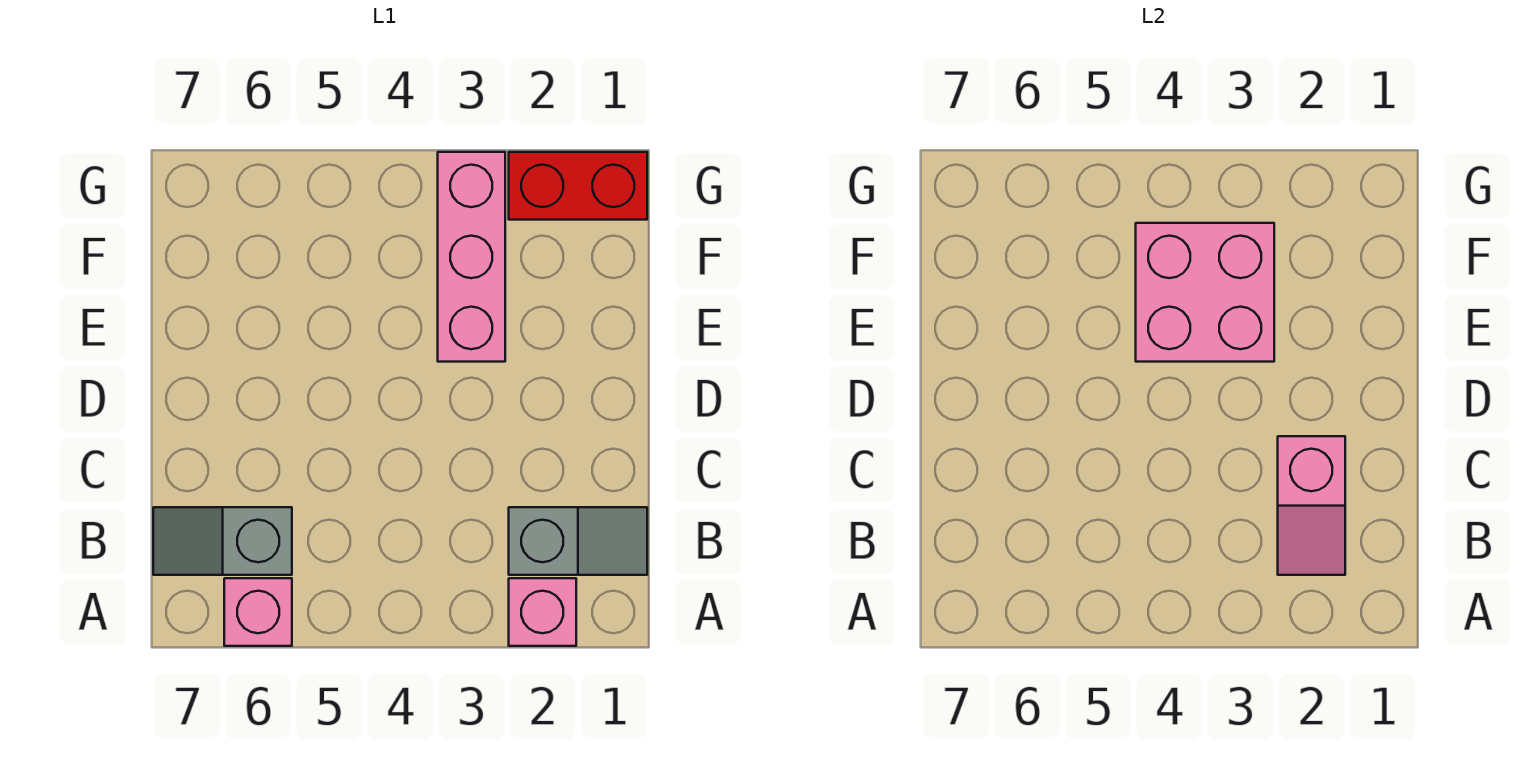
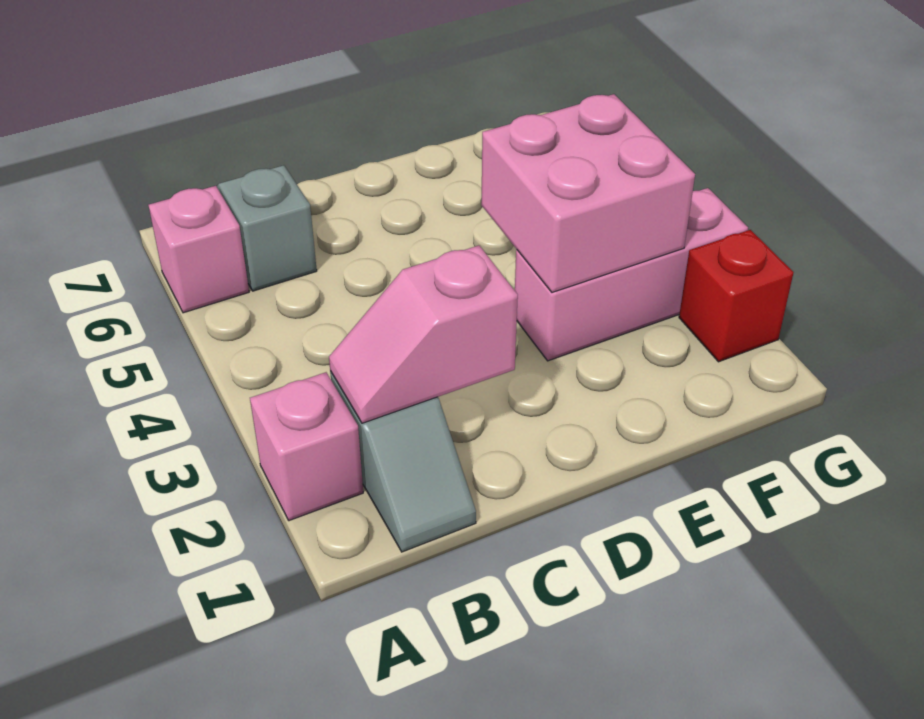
red brick G1:G2 level 1 -> red brick G2 level 1

